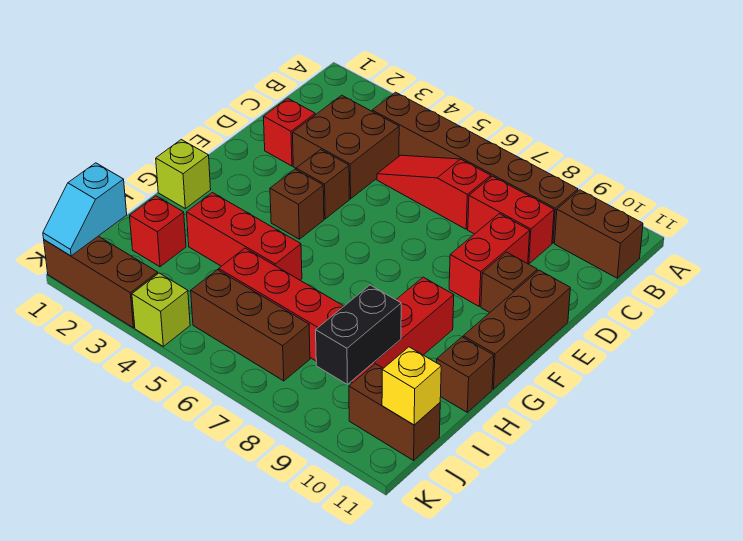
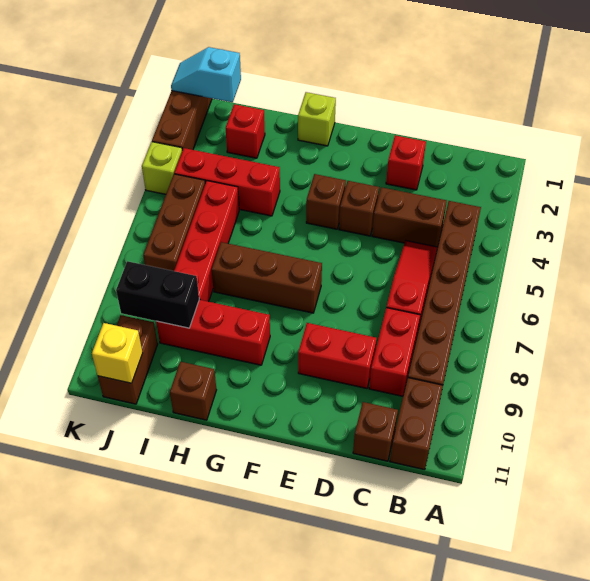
brown brick C3:D4 level 1 -> brown brick C4:D4 level 1
brown brick E10 level 1 -> brown brick C11 level 1
brown brick E11:G11 level 1 -> brown brick F7:H7 level 1
red brick H3:H5 level 1 -> red brick H4:J4 level 1

